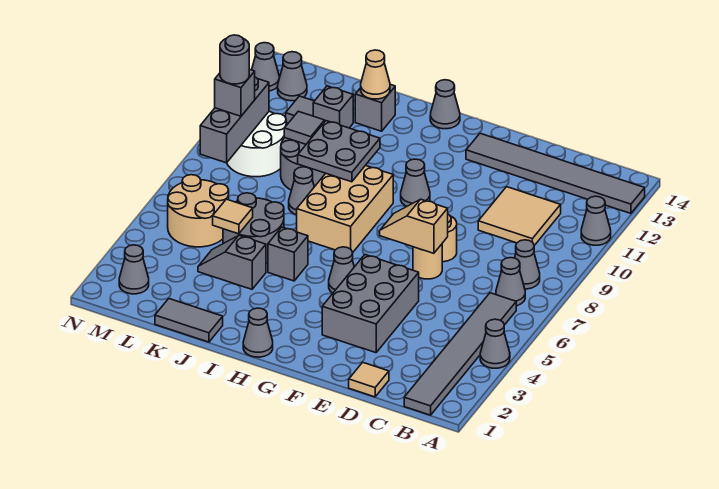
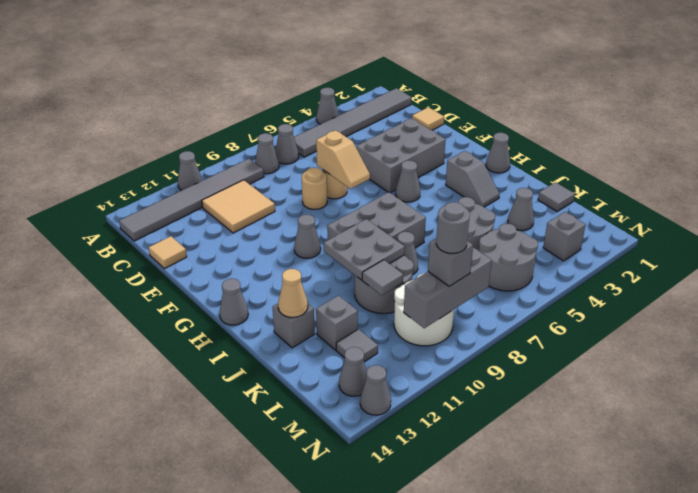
grey tile A13:F13 level 1 -> grey tile B9:B14 level 1
tan brick H7:I9 level 1 -> grey brick H7:I9 level 1
grey brick I5 level 1 -> grey brick M3 level 1
grey tile J1:K1 level 1 -> grey tile K1 level 1
grey slope J4:K4 level 1 top J -> grey slope H3:I3 level 1 top H
tan tile K5 level 2 -> tan tile D14 level 1
tan round brick L5:M6 level 1 -> grey round brick L5:M6 level 1
grey cone M2 level 1 -> grey cone K3 level 1

